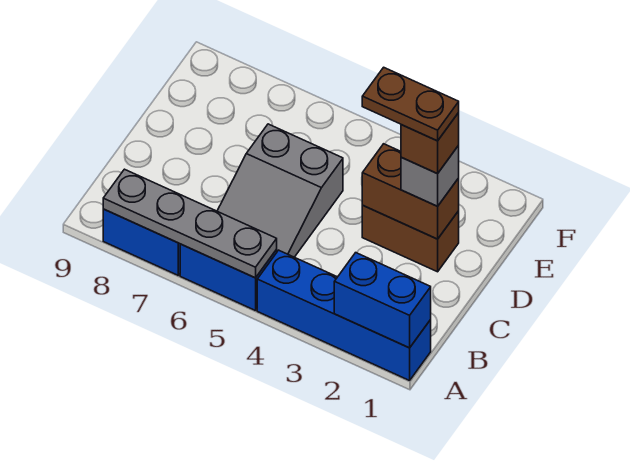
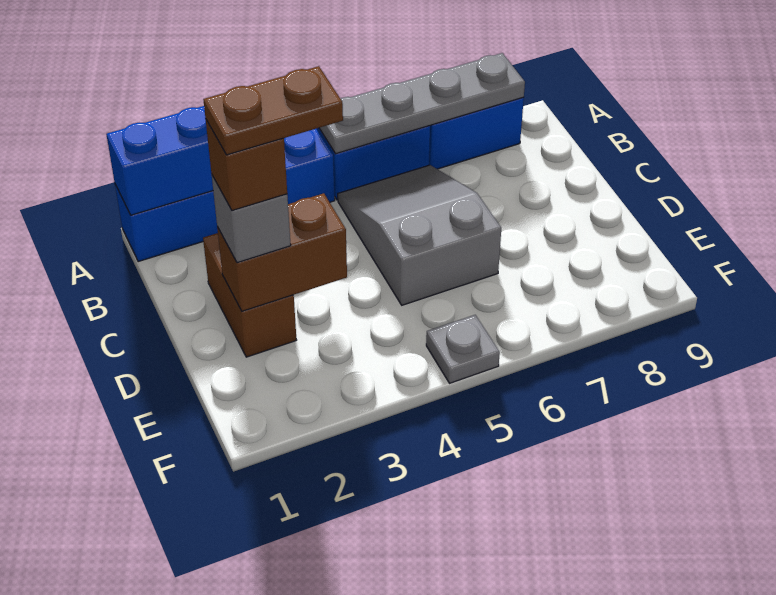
brown brick D2:D3 level 1 -> brown brick C2:D2 level 1
none -> grey plate F5 level 1

